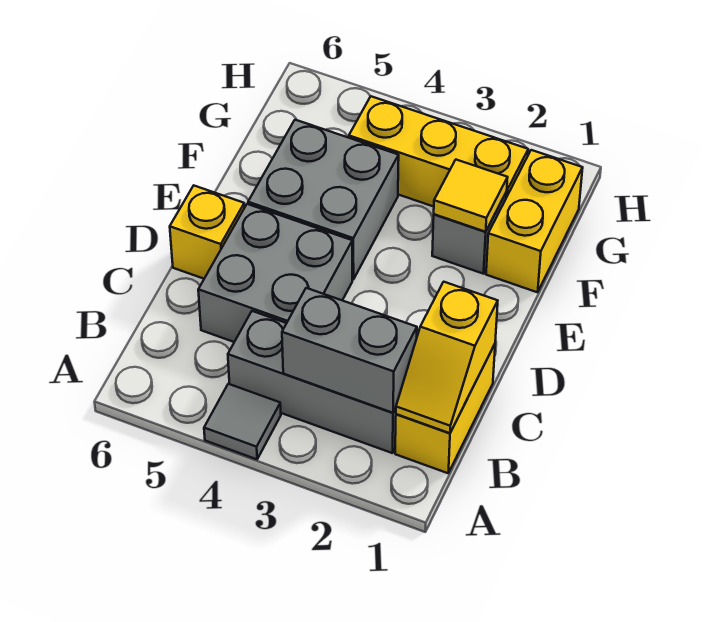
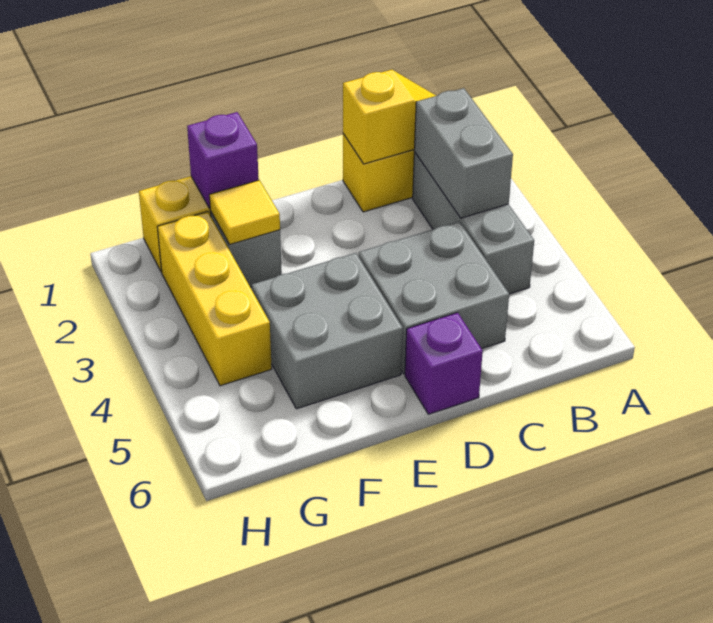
grey tile A4 level 1 -> none
yellow brick D6 level 1 -> purple brick D6 level 1
none -> purple brick F1 level 2

